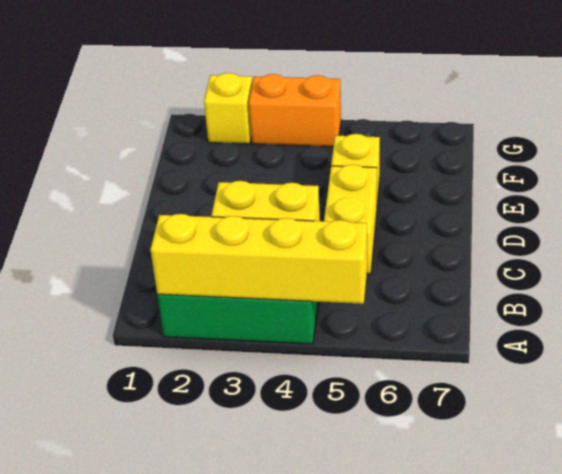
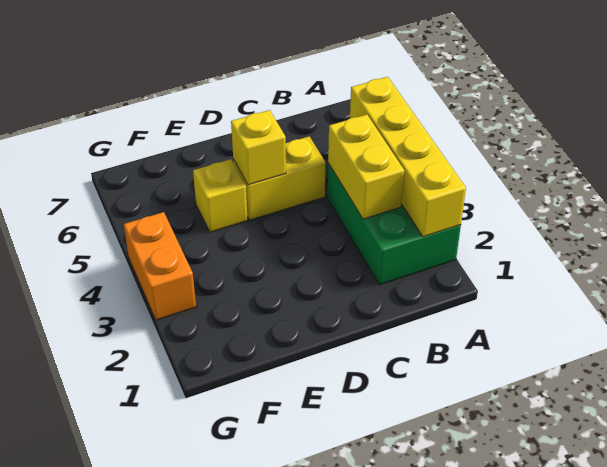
yellow brick G2 level 1 -> yellow brick D5 level 2

